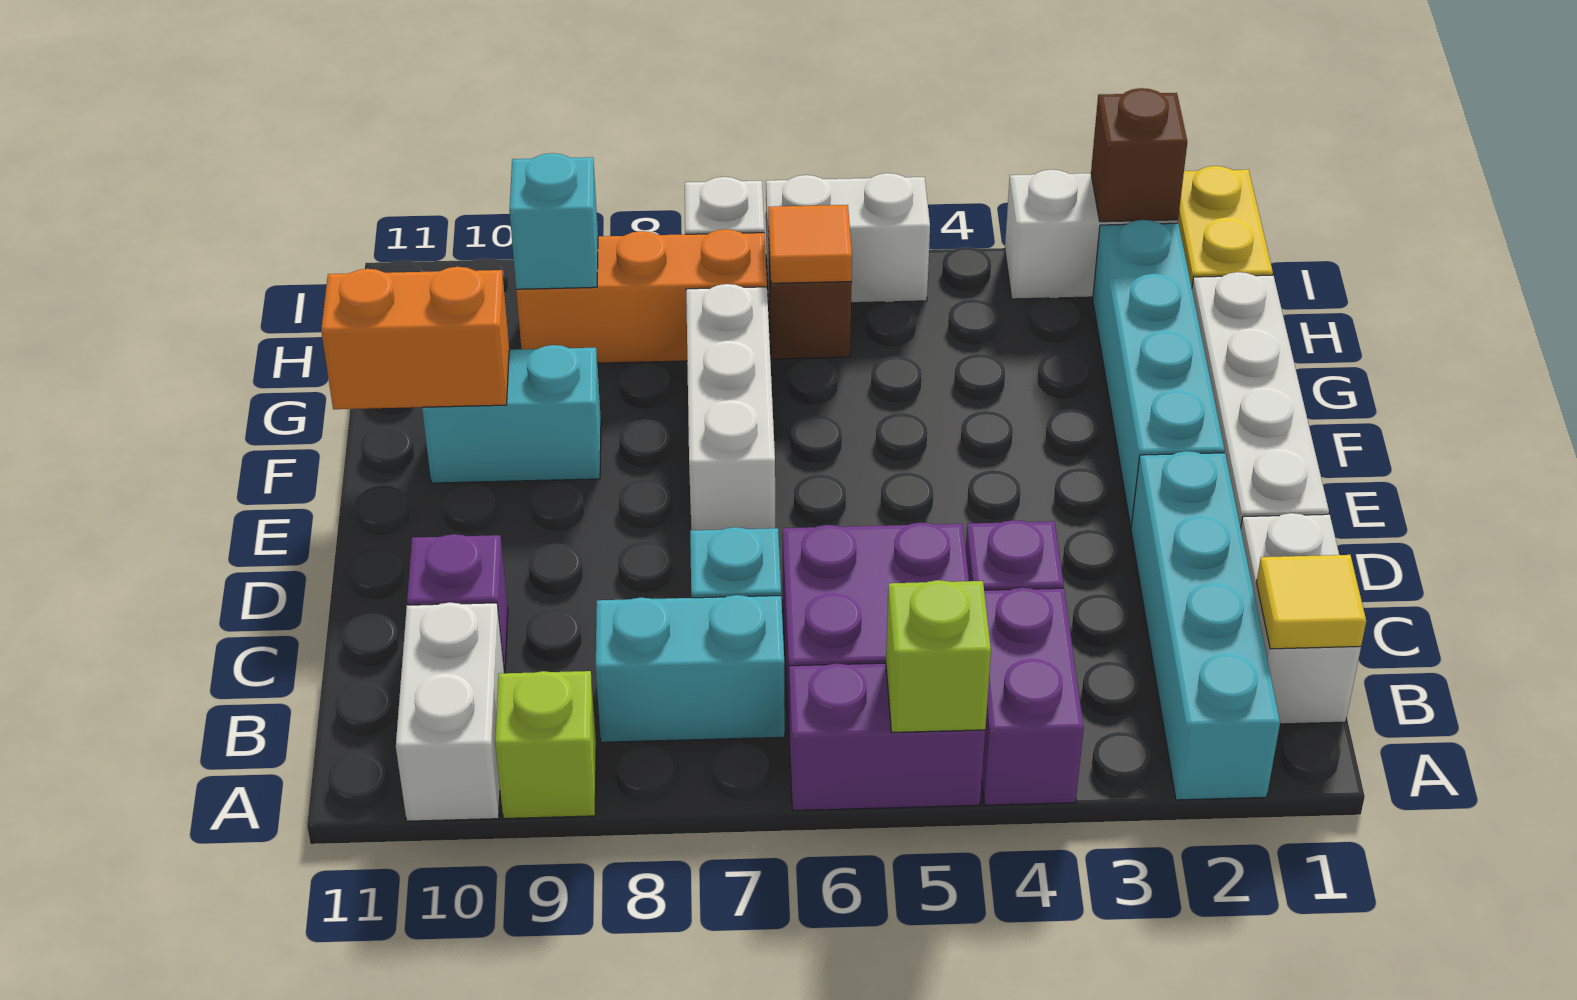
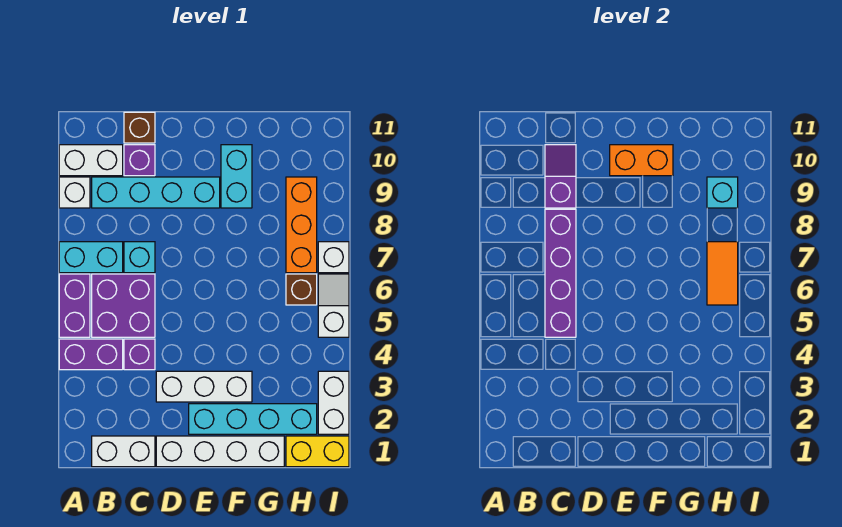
cyan brick A2:D2 level 1 -> cyan brick B9:E9 level 1
lime brick A5 level 2 -> none
lime brick A9 level 1 -> white brick A9 level 1
yellow tile B1 level 2 -> none
cyan brick B7:B8 level 1 -> cyan brick A7:B7 level 1
none -> purple brick C5:C8 level 2
none -> purple slope C9:C10 level 2 top 9
white brick E7:G7 level 1 -> white brick D3:F3 level 1
orange brick F10:F11 level 2 -> orange brick E10:F10 level 2
orange tile H6 level 2 -> orange tile H6:H7 level 2
brown brick I2 level 2 -> brown brick C11 level 1
white brick I5:I6 level 1 -> white slope I5:I6 level 1 top 5

